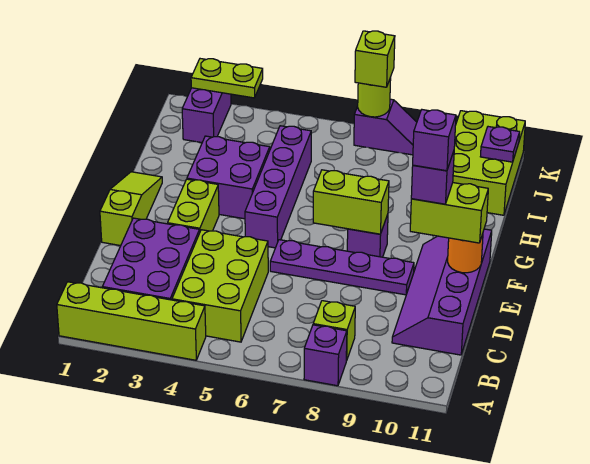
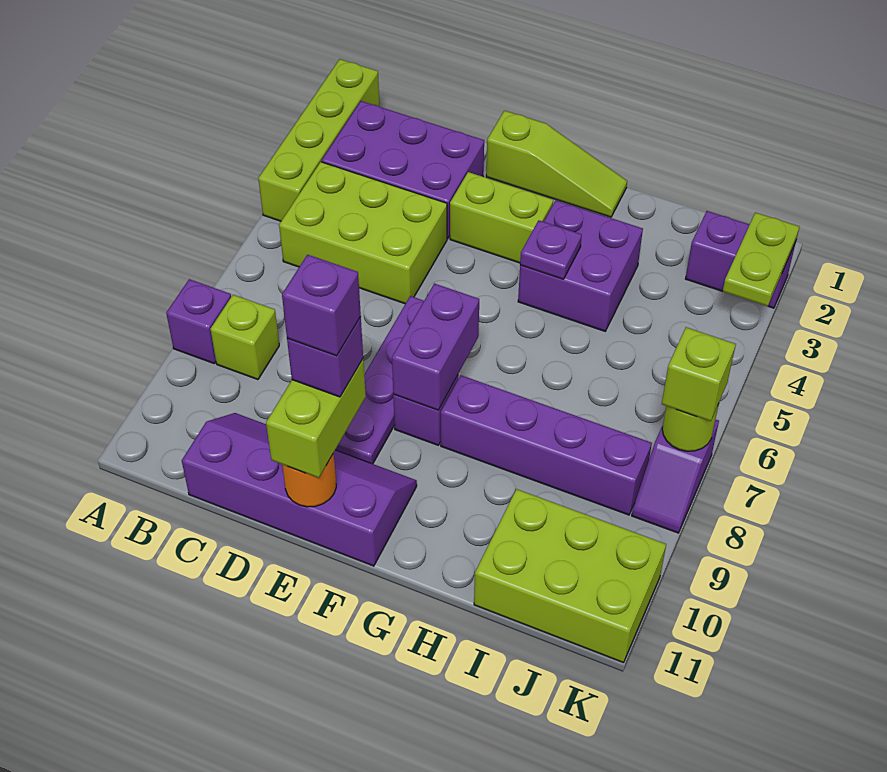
purple brick F5:I5 level 1 -> purple brick G8:J8 level 1
lime brick F7:F8 level 2 -> purple brick F7:F8 level 2
purple plate J11 level 2 -> purple plate G4 level 2

